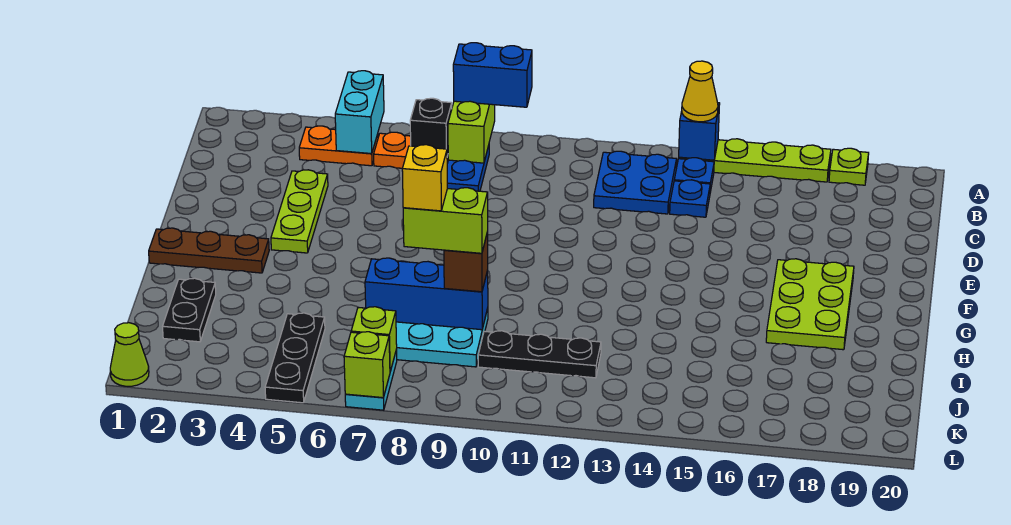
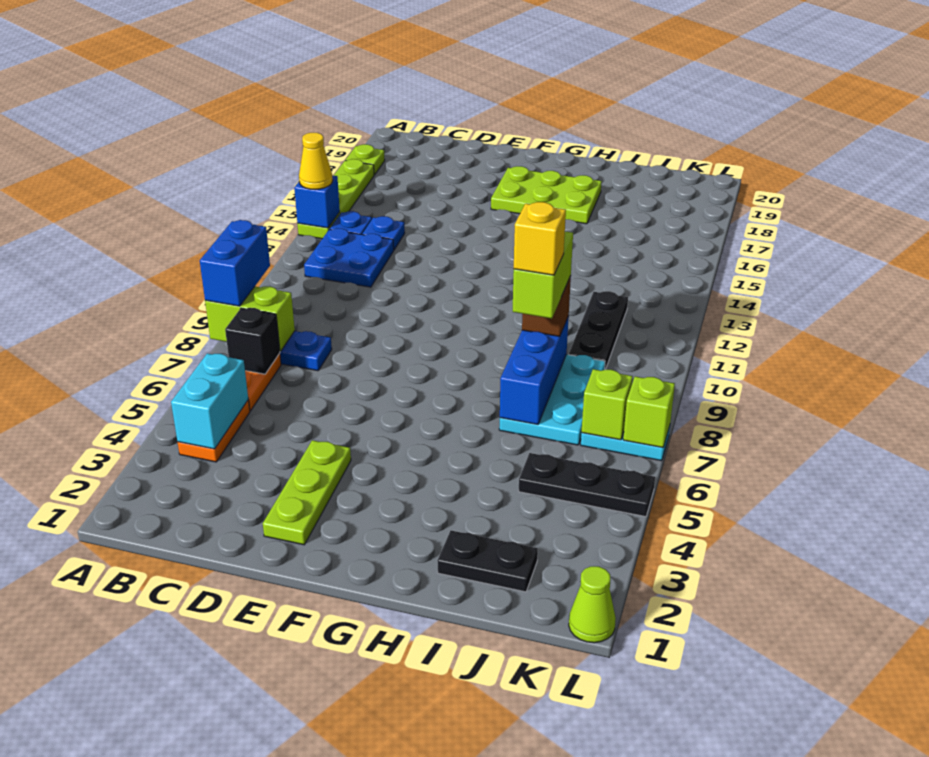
cyan brick A5:B5 level 2 -> cyan brick B4:B5 level 2
lime plate D4:F4 level 1 -> lime plate E2:E4 level 1
brown plate G1:G3 level 1 -> none

